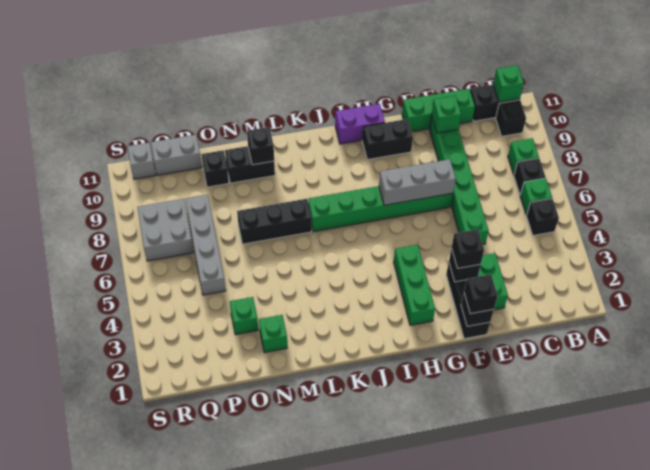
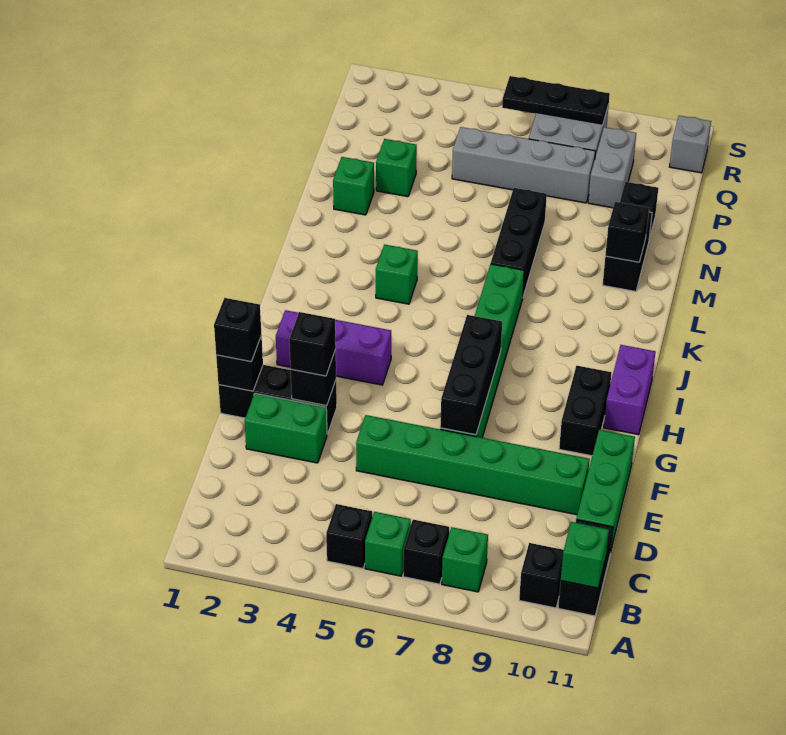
green brick E10 level 2 -> green brick K4 level 1
grey brick F7:H7 level 2 -> black brick F7:H7 level 2
green brick H2:H4 level 1 -> purple brick H2:H4 level 1
grey brick P11:Q11 level 1 -> grey brick P9:Q9 level 1
none -> black plate R6:R8 level 2

